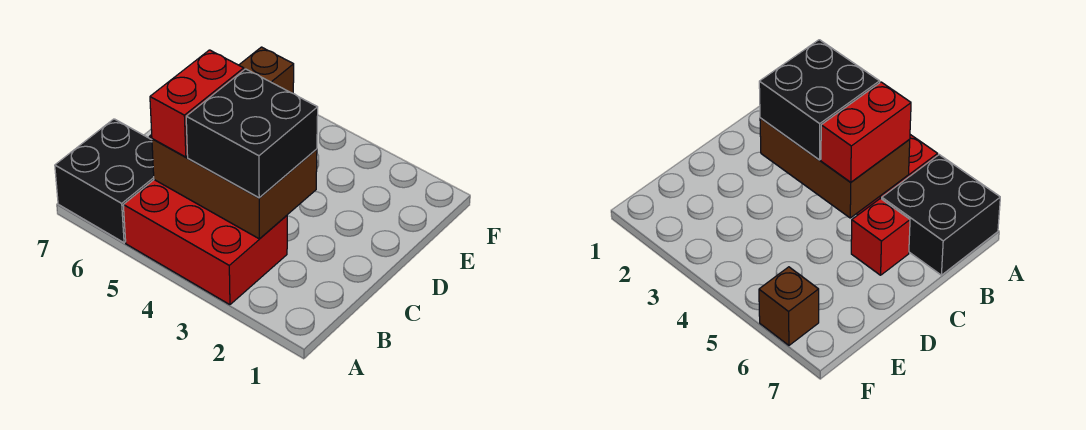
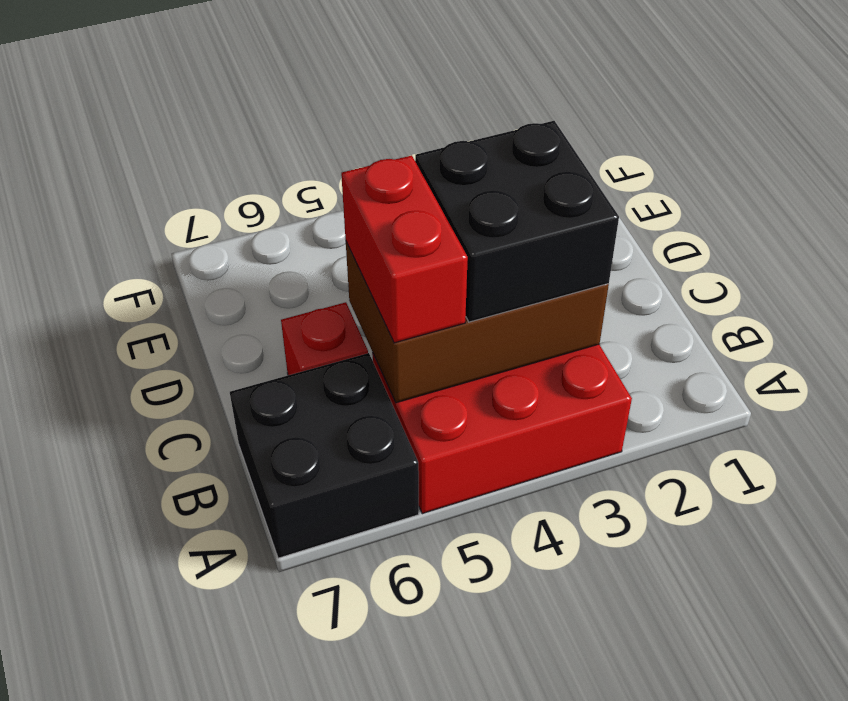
brown brick F6 level 1 -> none

